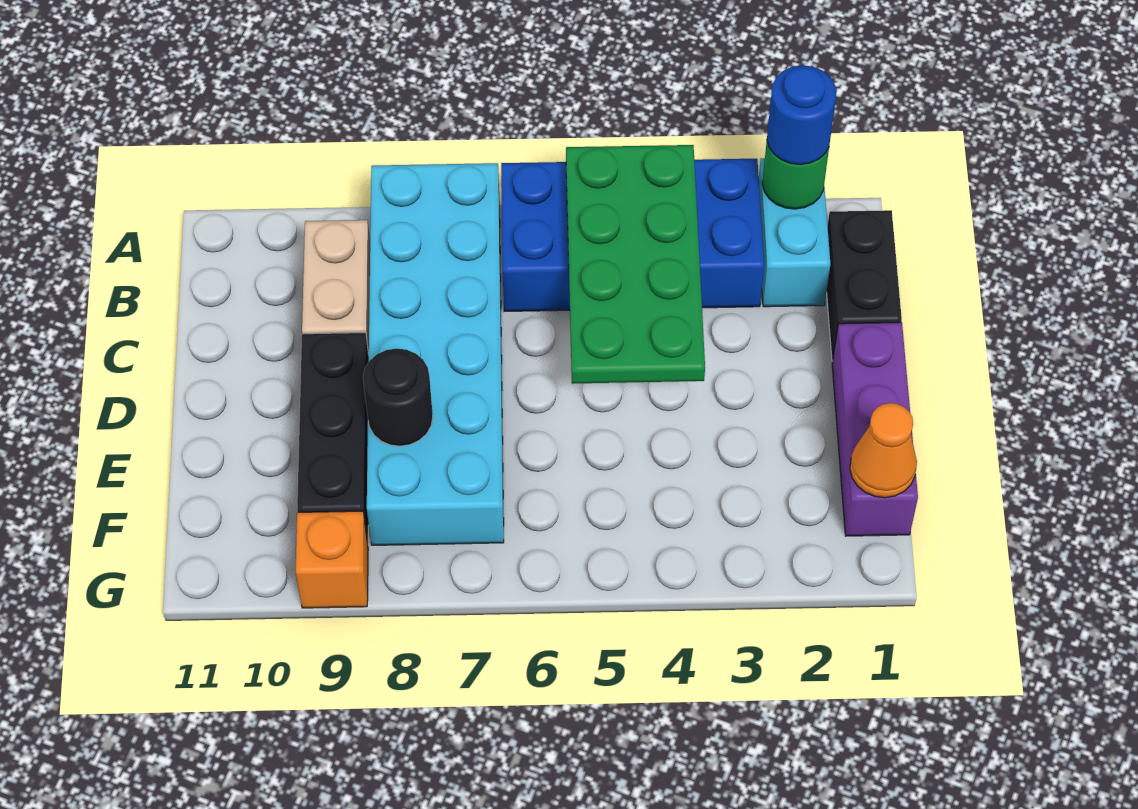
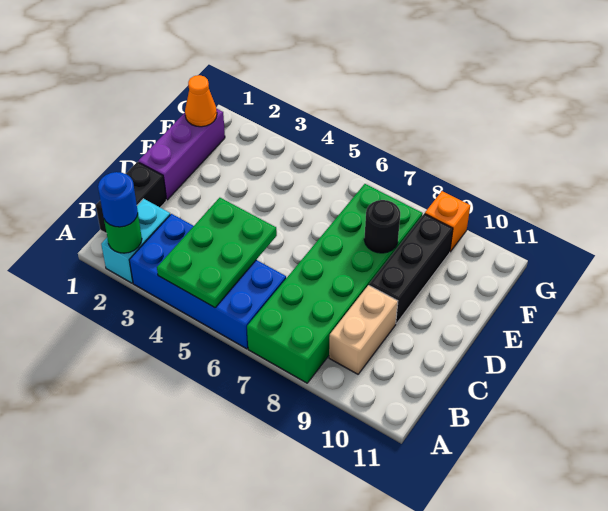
green plate A4:D5 level 2 -> green plate A4:C5 level 2
cyan brick A7:F8 level 1 -> green brick A7:F8 level 1

